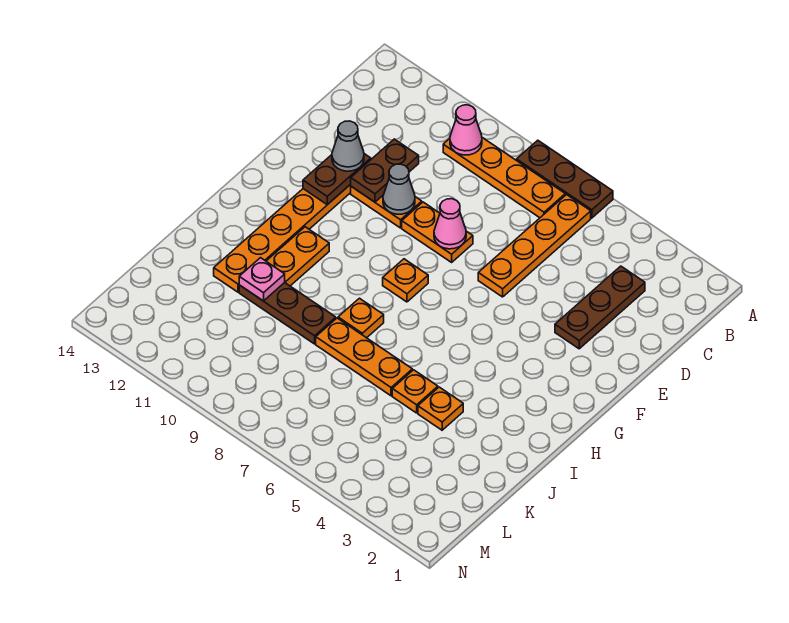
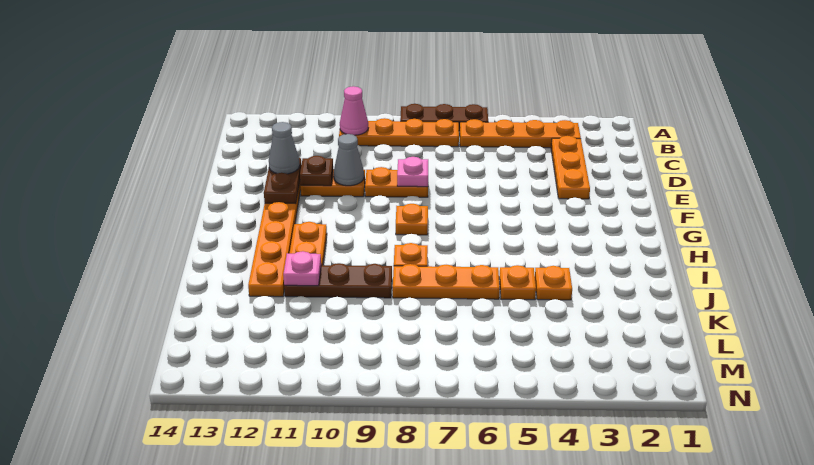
orange plate B6:E6 level 1 -> orange plate B3:B6 level 1
brown plate C3:E3 level 1 -> orange plate C3:E3 level 1
brown plate D11:E11 level 2 -> brown plate E11 level 2
pink cone E8 level 2 -> pink plate E8 level 2

